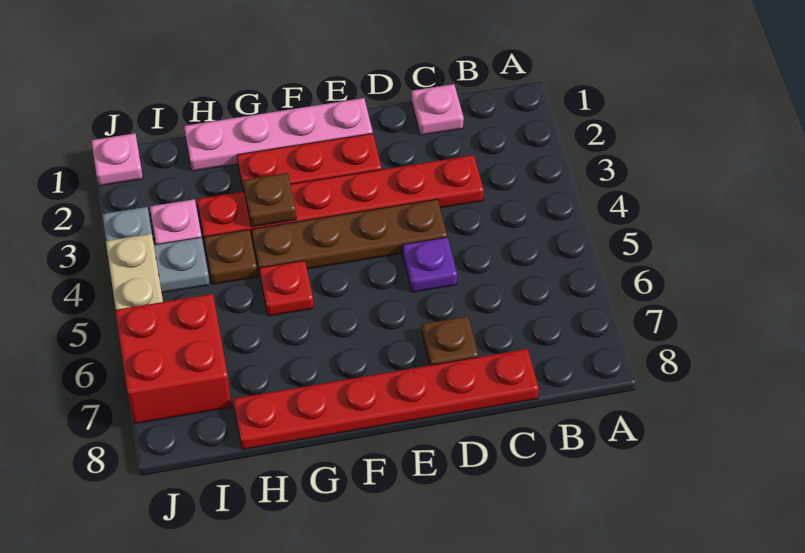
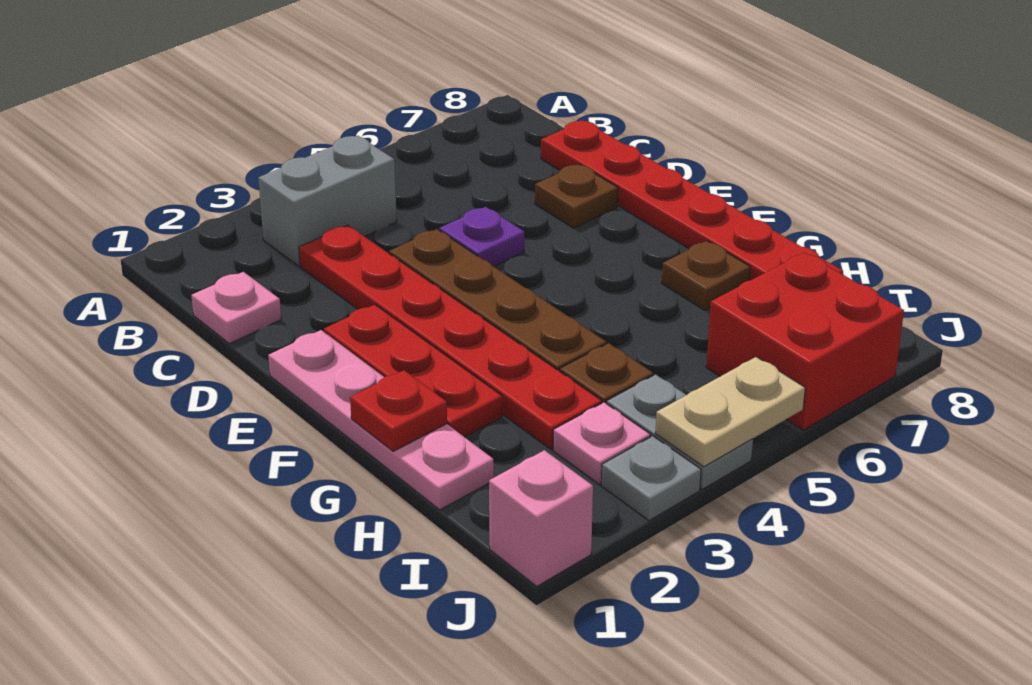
none -> grey brick B3:B4 level 1
brown plate G3 level 2 -> brown plate G7 level 1
red plate G5 level 1 -> red plate G1 level 2
pink plate J1 level 1 -> pink brick J1 level 1

